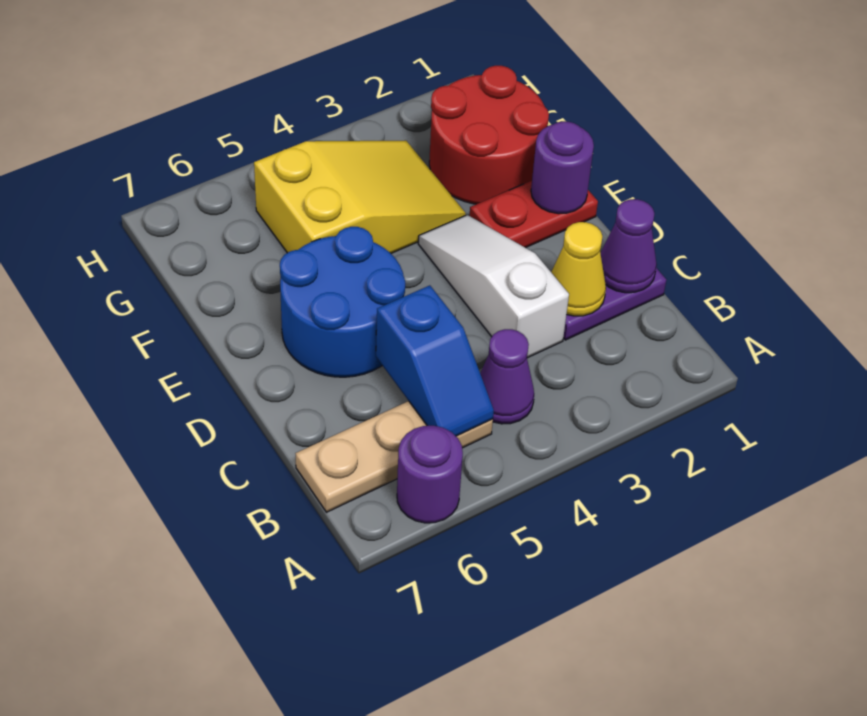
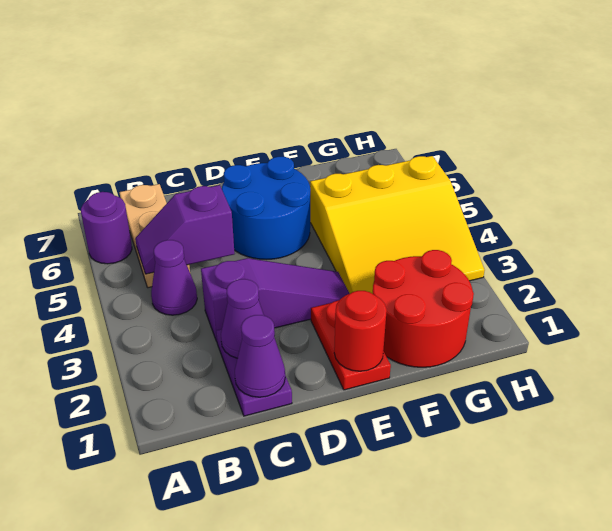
blue slope B5:C5 level 2 top C -> purple slope B5:C5 level 2 top C
yellow cone C2 level 2 -> purple cone C2 level 2
white slope C3:E3 level 1 top C -> purple slope C3:E3 level 1 top C
purple round brick E1 level 2 -> red round brick E1 level 2
yellow slope F3:G5 level 1 top 5 -> yellow slope F3:H5 level 1 top 5

